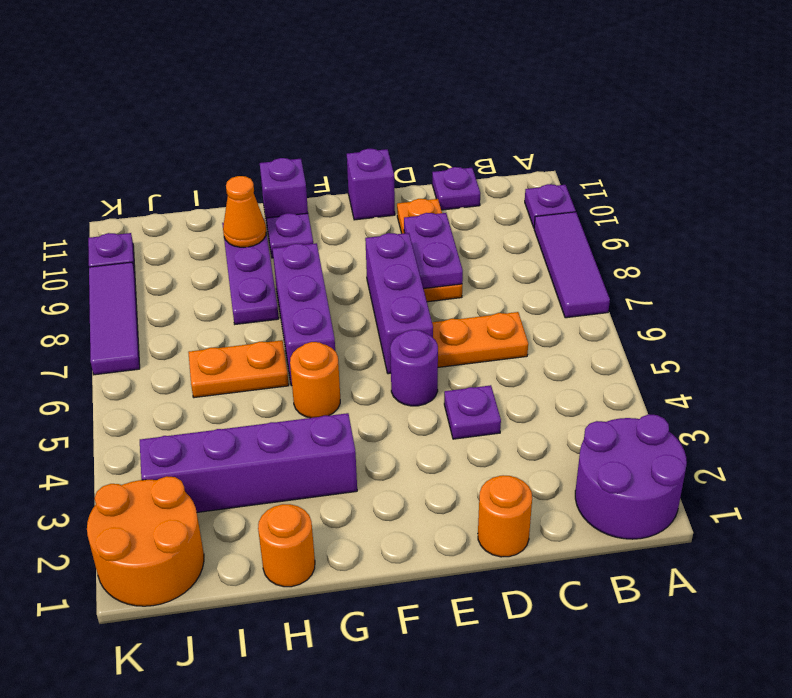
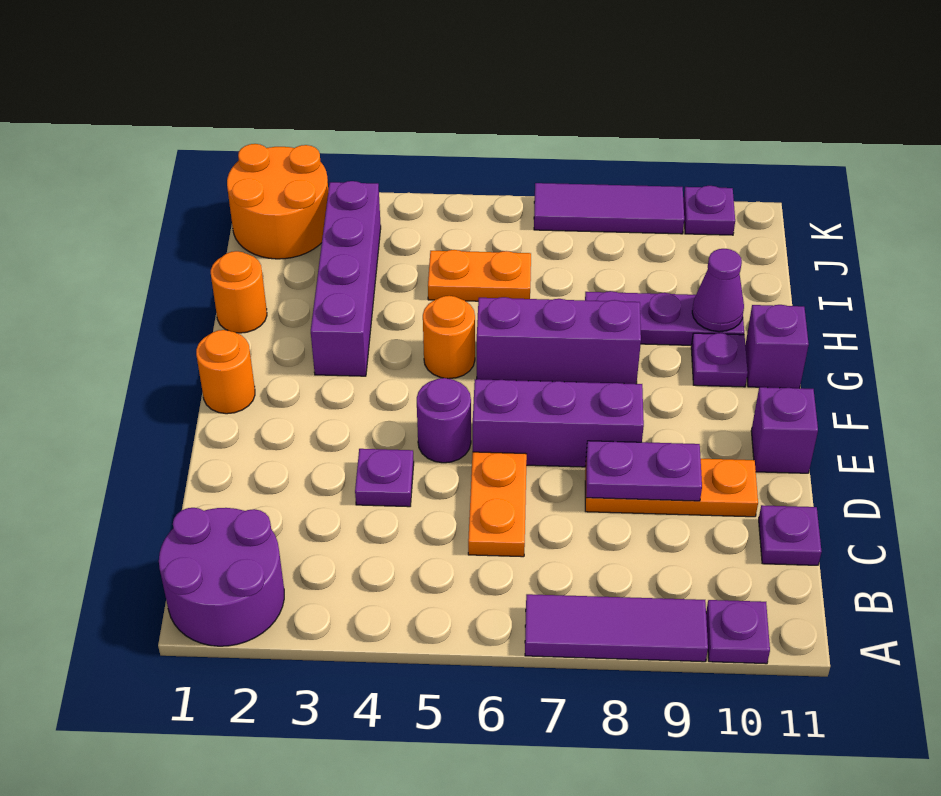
orange round brick D1 level 1 -> orange round brick F1 level 1
orange plate H6:I6 level 1 -> orange plate I5:I6 level 1
orange cone H10 level 2 -> purple cone H10 level 2

